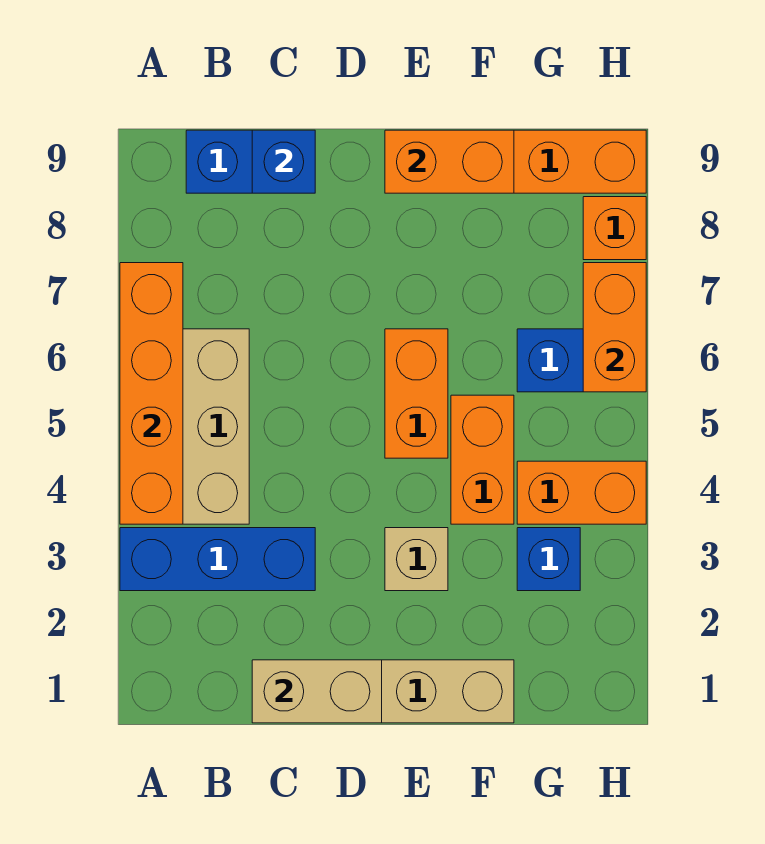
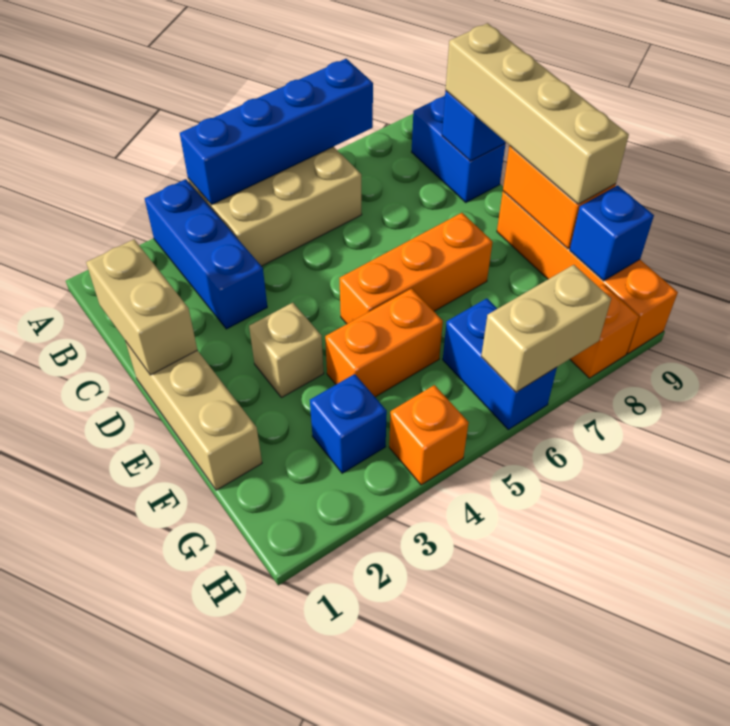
orange brick A4:A7 level 2 -> blue brick A4:A7 level 2
none -> tan brick C9:F9 level 3
orange brick E5:E6 level 1 -> orange brick E5:E7 level 1
orange brick G4:H4 level 1 -> orange brick H4 level 1
none -> blue brick G9 level 2
orange brick H6:H7 level 2 -> tan brick H6:H7 level 2

